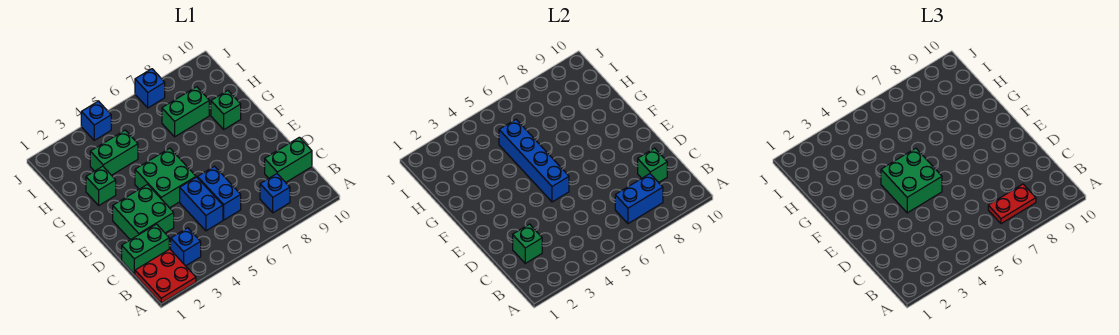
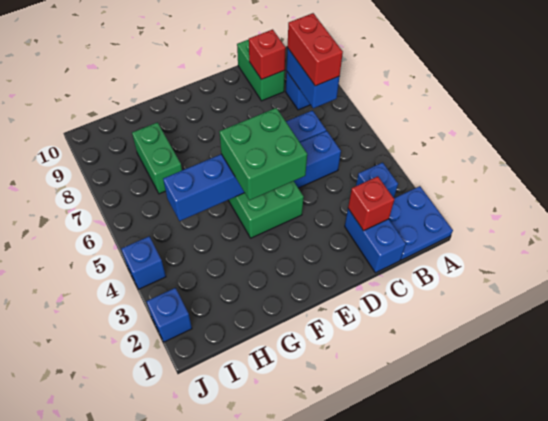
red plate A1:B2 level 1 -> blue plate A1:B2 level 1
red plate B7:B8 level 3 -> red brick B7:B8 level 3
green brick C1:C2 level 1 -> blue brick C1:C2 level 1
green brick C2 level 2 -> red brick C2 level 2
green brick C9 level 2 -> red brick C9 level 2
green brick D2:E3 level 1 -> none
green brick G2 level 1 -> none
green brick G9 level 1 -> none
green brick H3:H4 level 1 -> none
blue brick J7 level 1 -> blue brick J2 level 1

